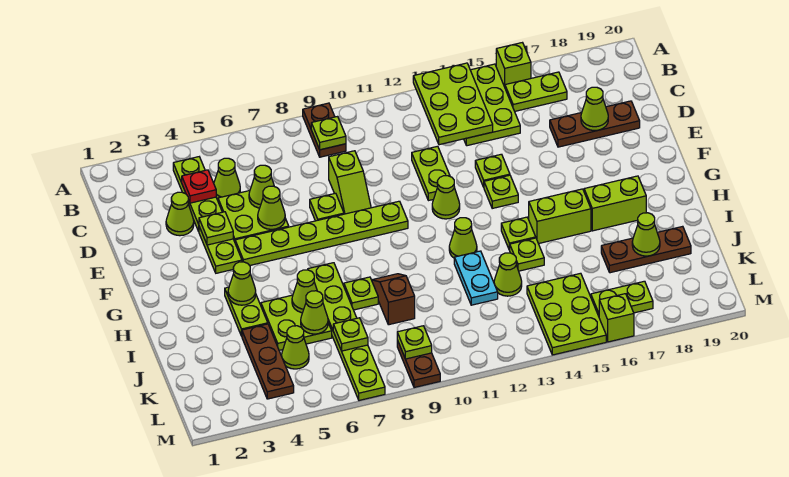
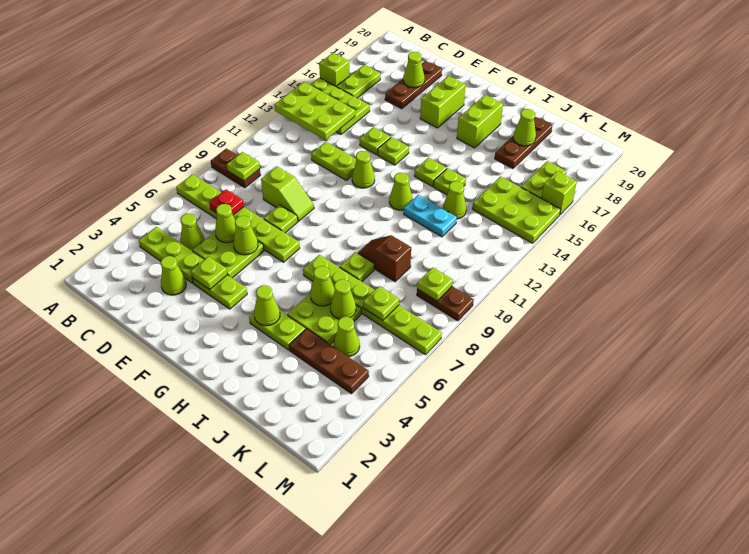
red plate C4 level 2 -> red plate C7 level 2
lime plate F5:F10 level 1 -> lime plate A7:F7 level 1
lime brick H15:H16 level 1 -> lime brick F17:F18 level 1

